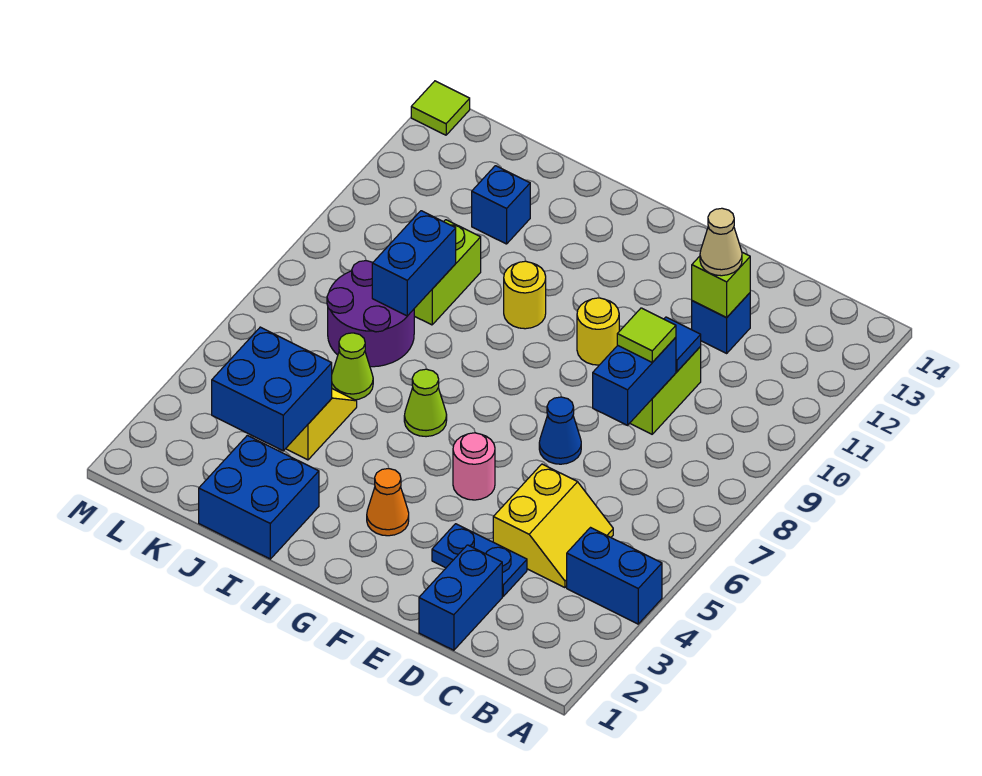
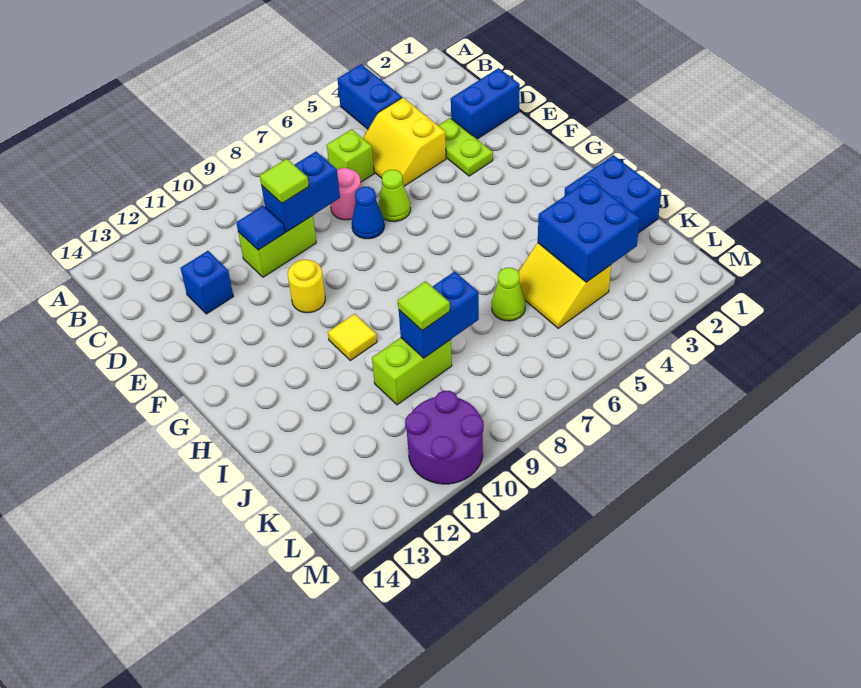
yellow slope C4:D5 level 1 top D -> yellow slope C4:D5 level 1 top 4
blue plate D3:E3 level 1 -> lime plate D3:E3 level 1
lime brick D12 level 2 -> lime brick C6 level 1
tan cone D12 level 3 -> none
pink round brick F5 level 1 -> pink round brick D7 level 1
orange cone G3 level 1 -> none
lime cone H6 level 1 -> lime cone E6 level 1
yellow round brick H10 level 1 -> yellow tile H10 level 1
purple round brick J7:K8 level 1 -> purple round brick L10:M11 level 1
blue brick J12 level 1 -> none
lime tile M14 level 1 -> lime tile J9 level 3

